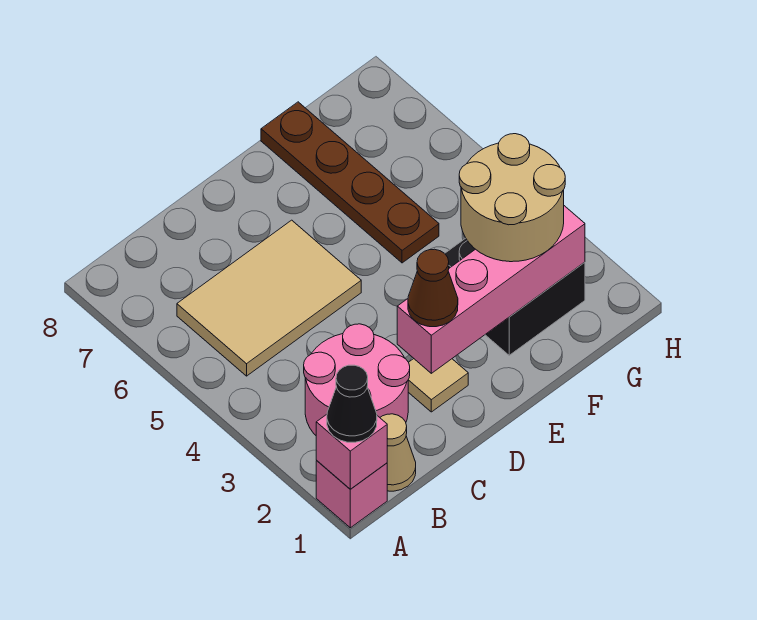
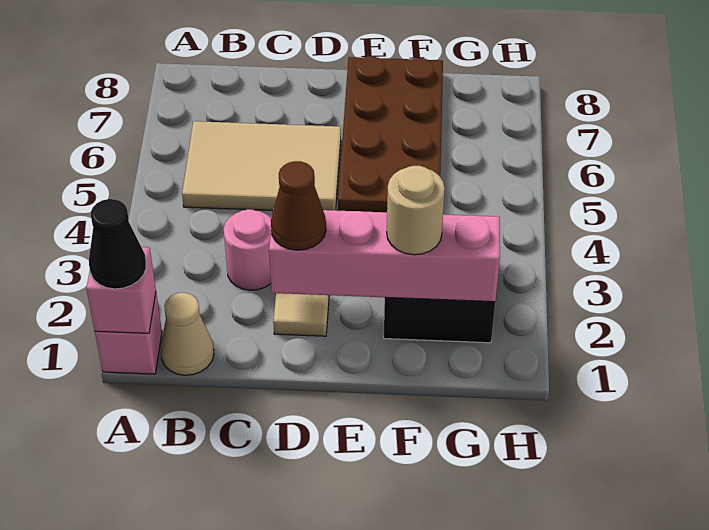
pink round brick B2:C3 level 1 -> pink round brick C3 level 1
tan round brick F2:G3 level 3 -> tan round brick F2 level 3
brown plate F5:F8 level 1 -> brown plate E5:F8 level 1

